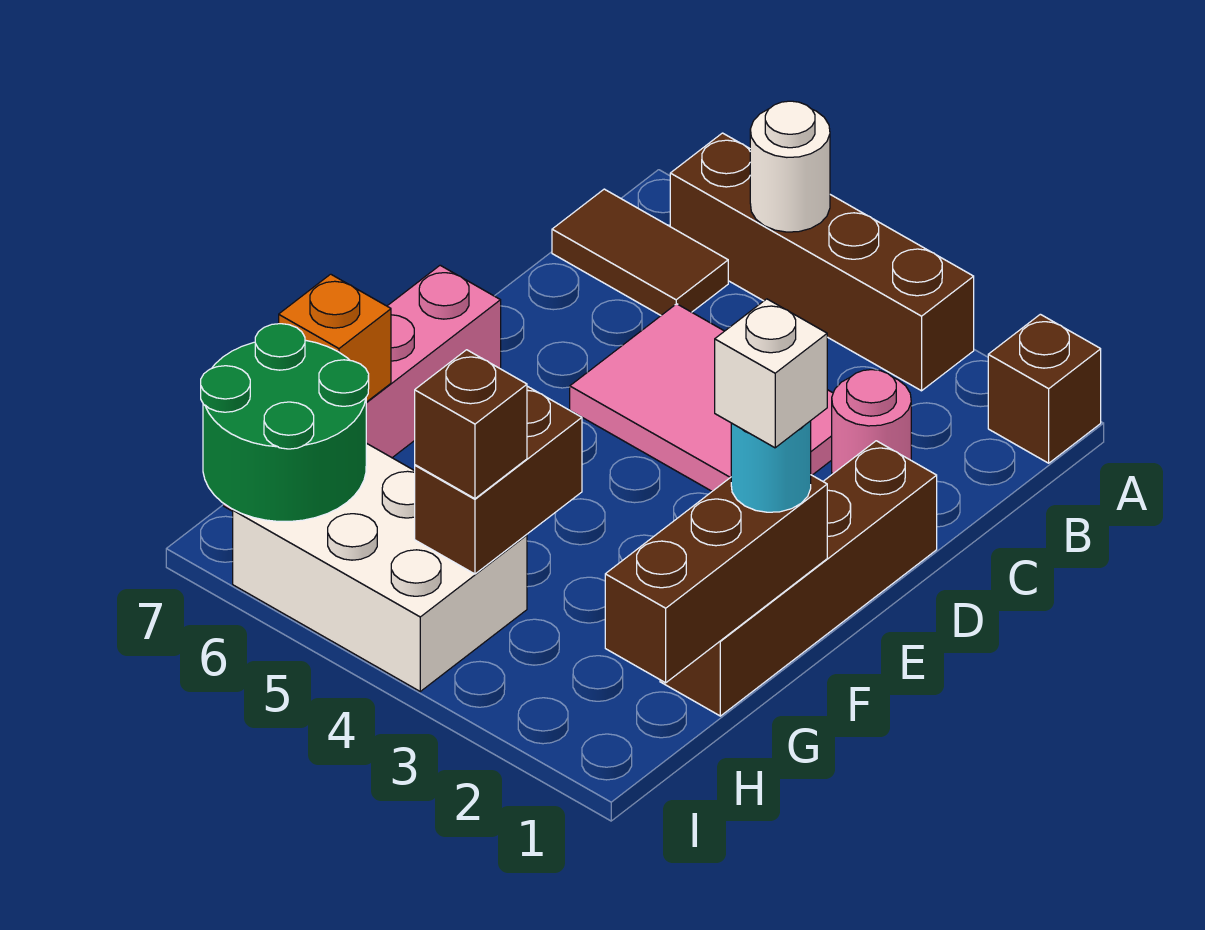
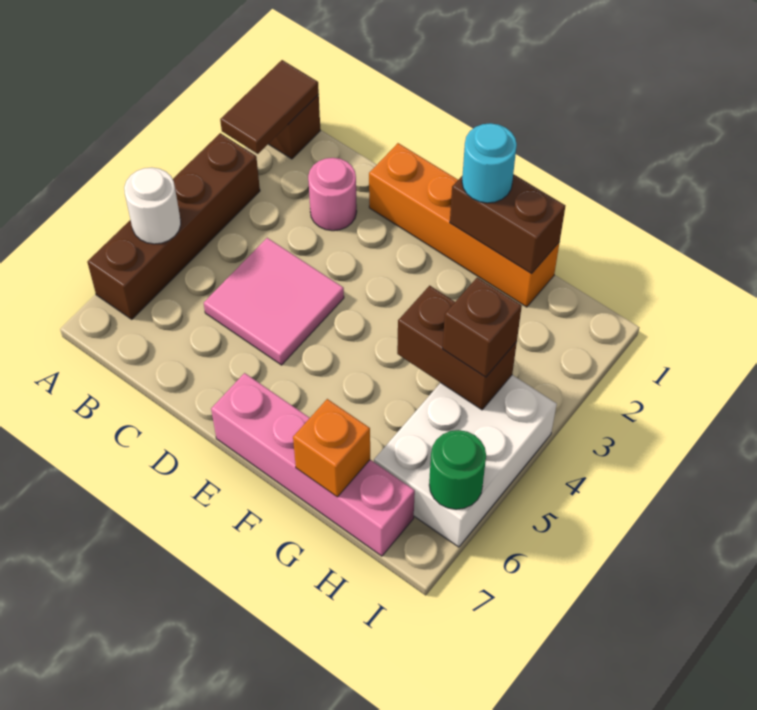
brown tile B6:B7 level 1 -> brown tile A1:A2 level 2
pink tile C3:D5 level 1 -> pink tile C4:D5 level 1
brown brick D1:G1 level 1 -> orange brick D1:G1 level 1
brown brick F1:H1 level 2 -> brown brick F1:G1 level 2
white brick F1 level 4 -> none
green round brick H6:I7 level 2 -> green round brick I6 level 2

